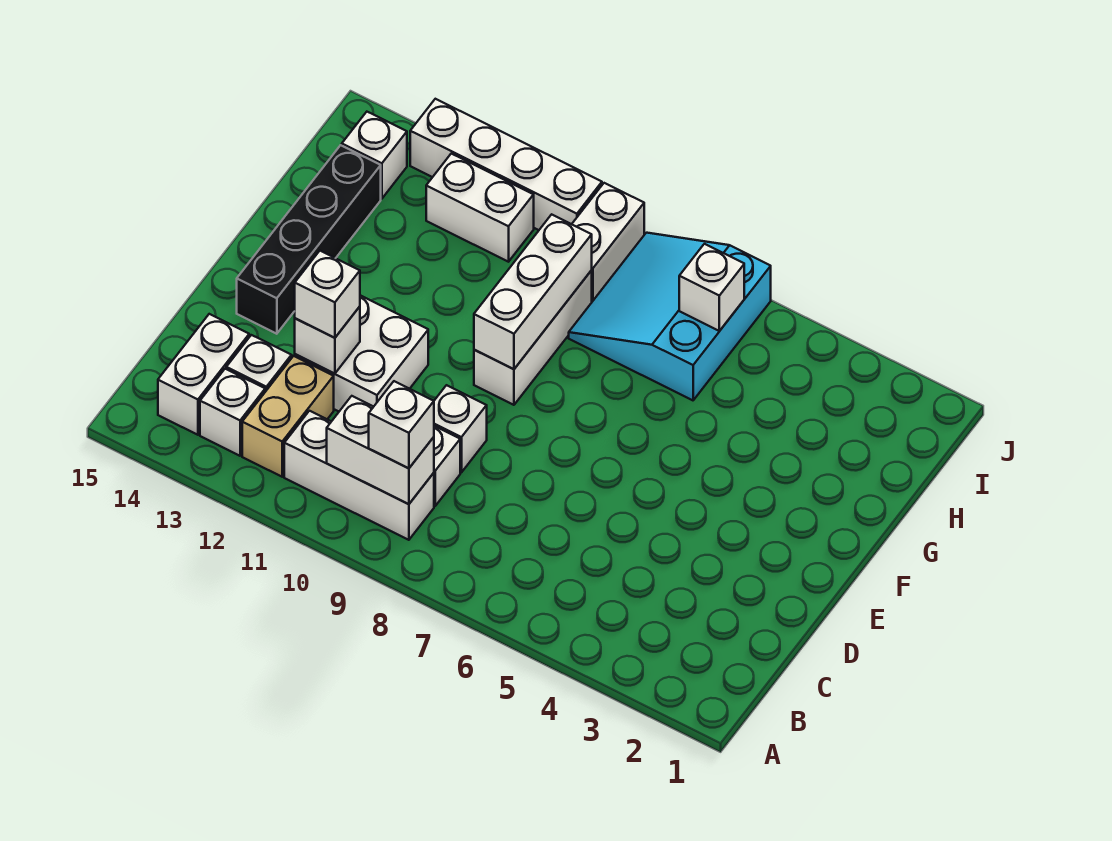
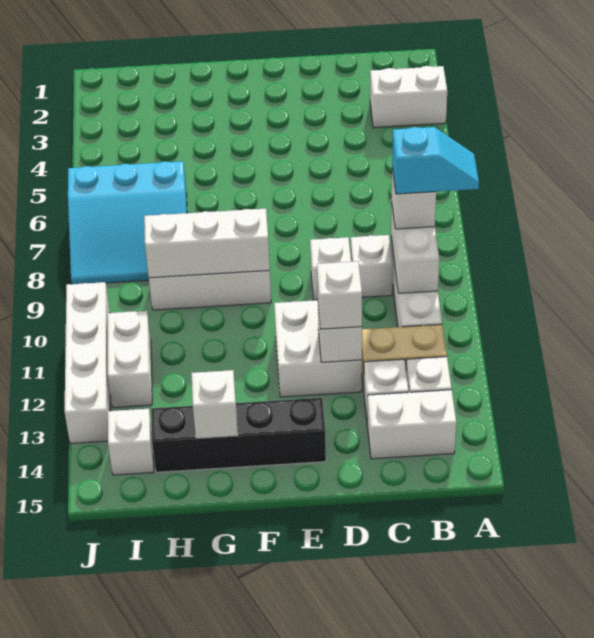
none -> cyan slope A9:B9 level 4 top B
white brick I6 level 2 -> white brick G14 level 2
white brick I9:J9 level 1 -> white brick A3:B3 level 1

